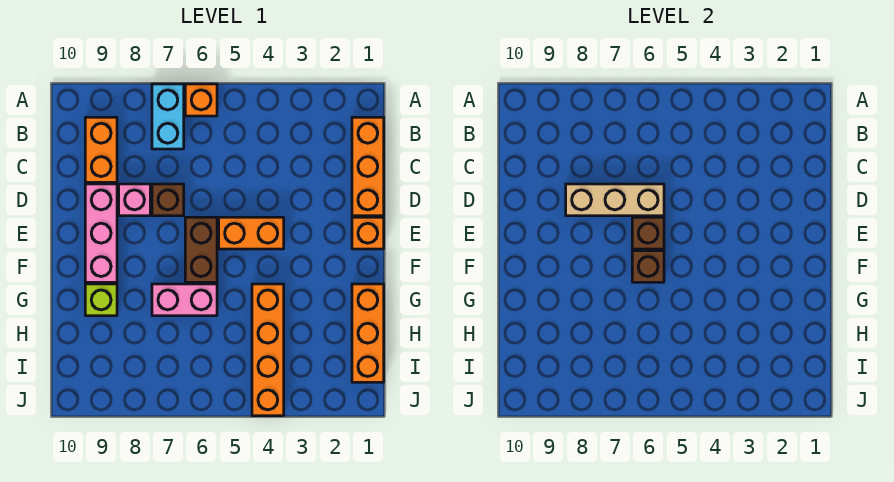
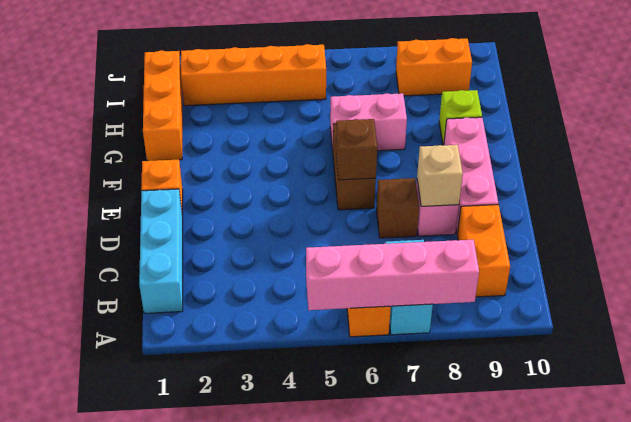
none -> pink brick A5:A8 level 2
orange brick B1:D1 level 1 -> cyan brick B1:D1 level 1
tan brick D6:D8 level 2 -> tan brick D8 level 2
orange brick E4:E5 level 1 -> orange brick I8:I9 level 1
brown brick F6 level 2 -> none
orange brick G4:J4 level 1 -> orange brick I2:I5 level 1

